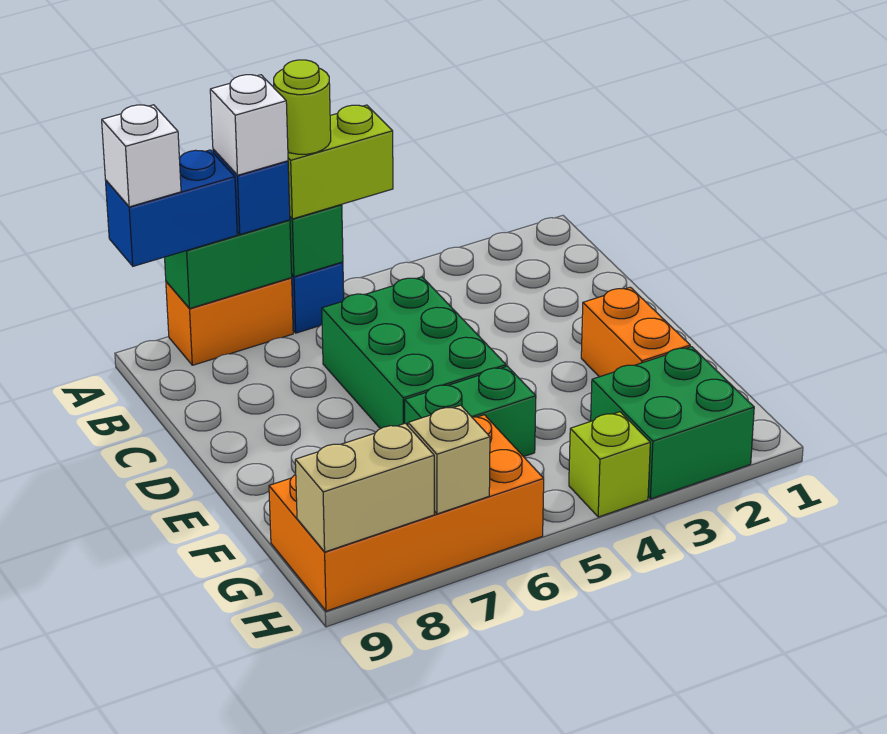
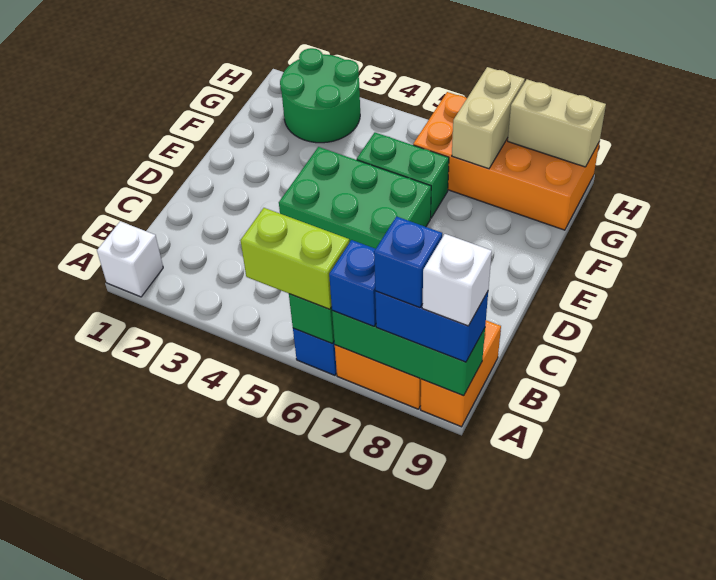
lime round brick A6 level 4 -> none
green brick A7:A8 level 2 -> green brick A7:A9 level 2
white brick A7 level 4 -> white brick A1 level 1
none -> blue brick A8 level 4
green brick C5:E6 level 1 -> green brick D4:E6 level 1
orange brick E2:F2 level 1 -> orange brick A9:B9 level 1
green brick G2:H3 level 1 -> green round brick G2:H3 level 1
lime brick H4 level 1 -> none
tan brick H7 level 2 -> tan brick G7:H7 level 2

